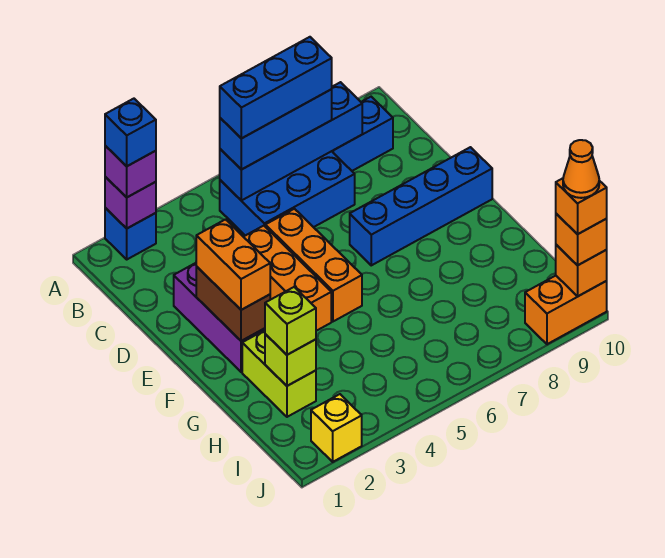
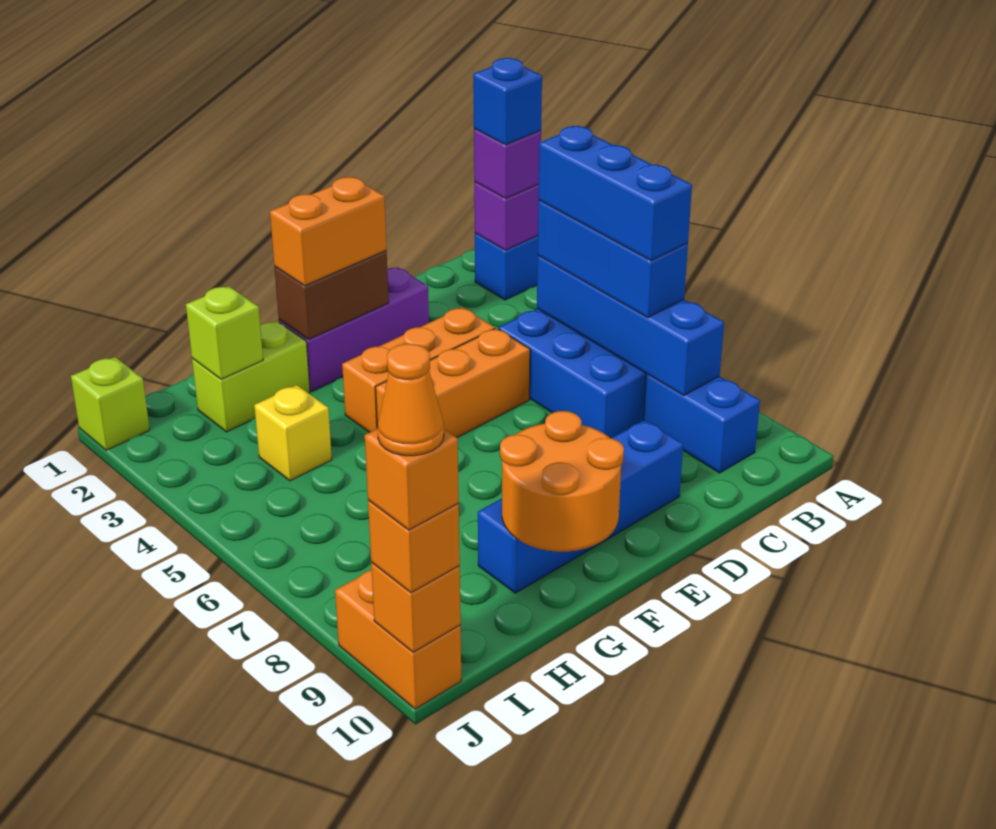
blue brick E7:E10 level 1 -> blue brick D9:G9 level 1
none -> orange round brick F9:G10 level 2
lime brick H2 level 3 -> lime brick J1 level 1
yellow brick J2 level 1 -> yellow brick H4 level 1

